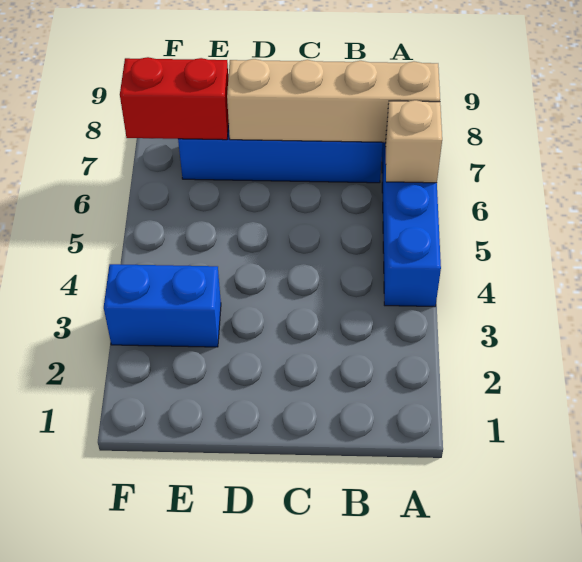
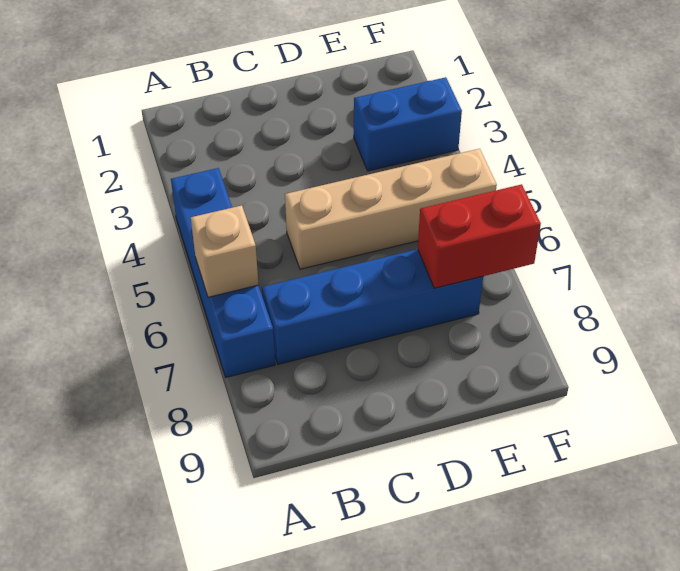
tan brick A7:D7 level 2 -> tan brick C5:F5 level 1

